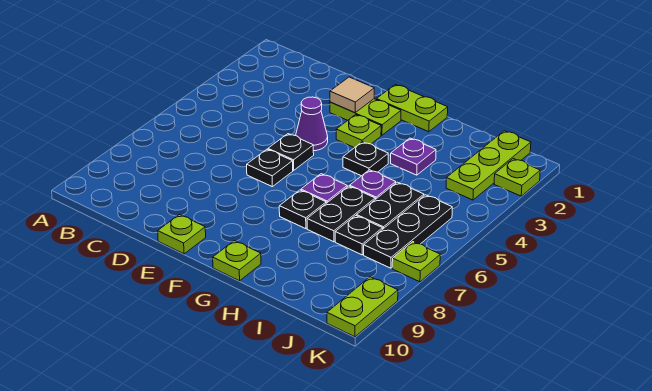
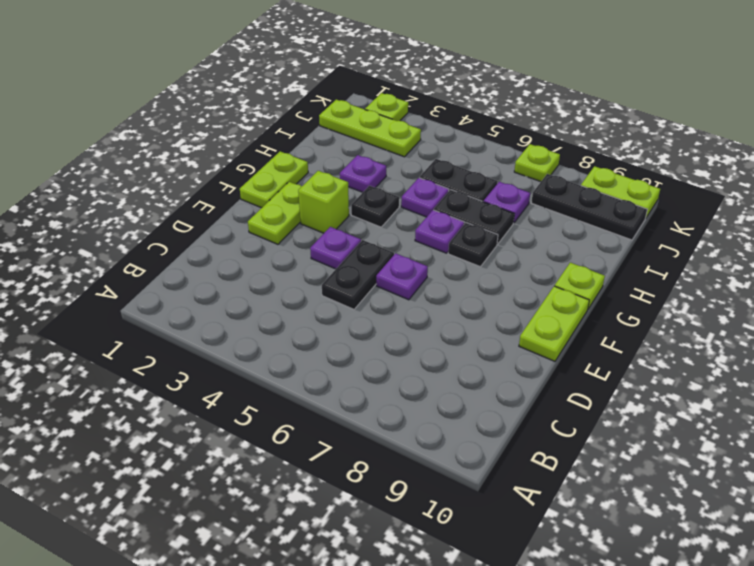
tan tile E2 level 2 -> none
purple cone E4 level 1 -> purple plate E4 level 1
black plate E5 level 1 -> black plate D5:E5 level 1
black plate E6 level 1 -> purple plate E6 level 1
lime plate E10 level 1 -> lime plate E10:F10 level 1
lime plate F3 level 1 -> lime brick F3 level 1
black plate I7 level 1 -> purple plate I7 level 1
black plate J5:J7 level 1 -> black plate J8:J10 level 1

